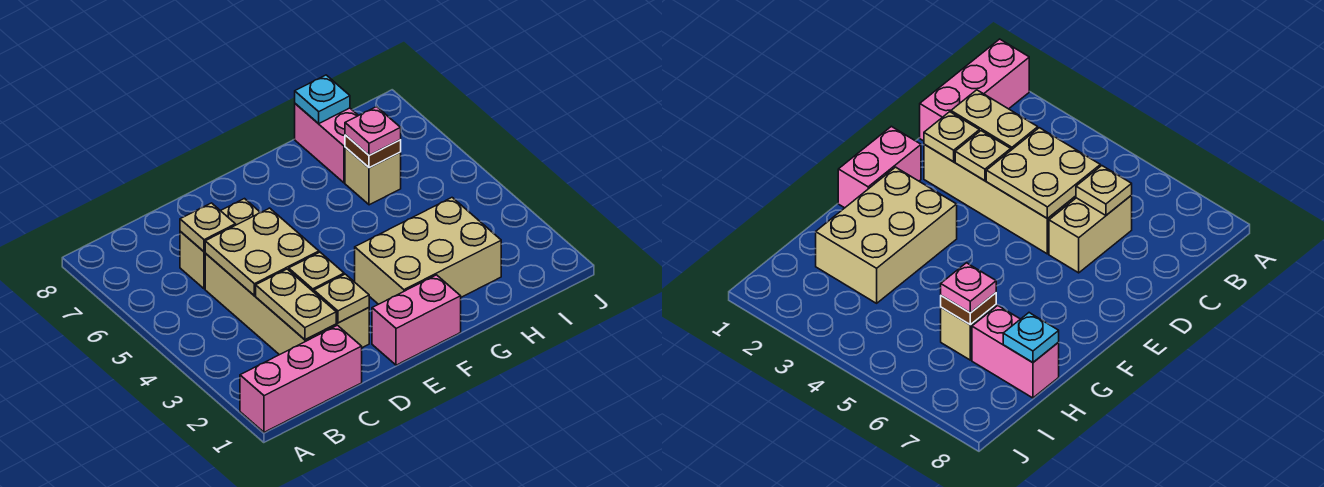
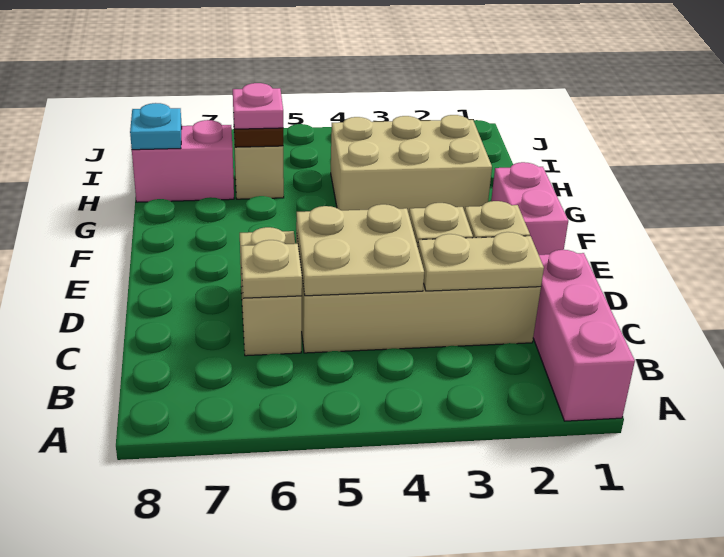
tan brick F2:H3 level 1 -> tan brick G2:H4 level 1

